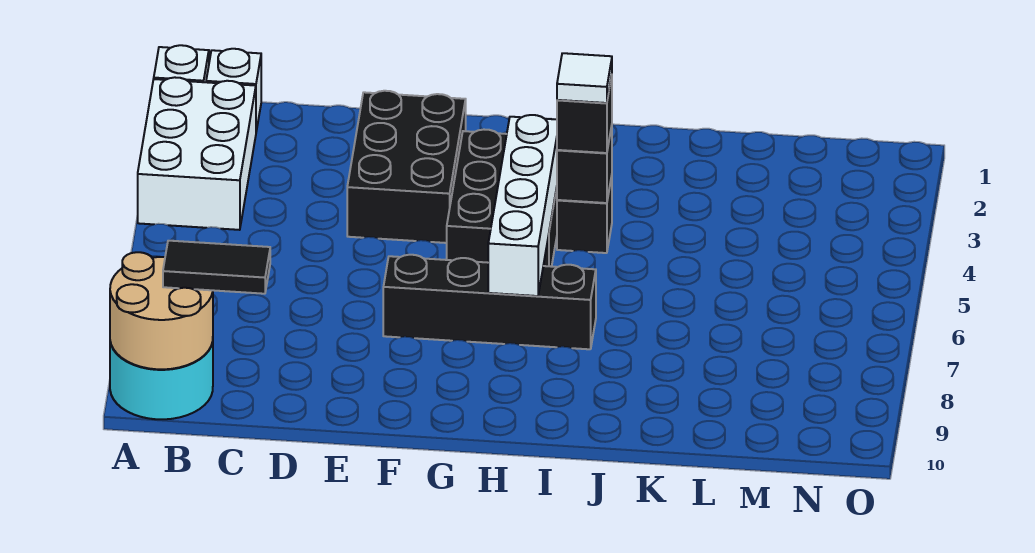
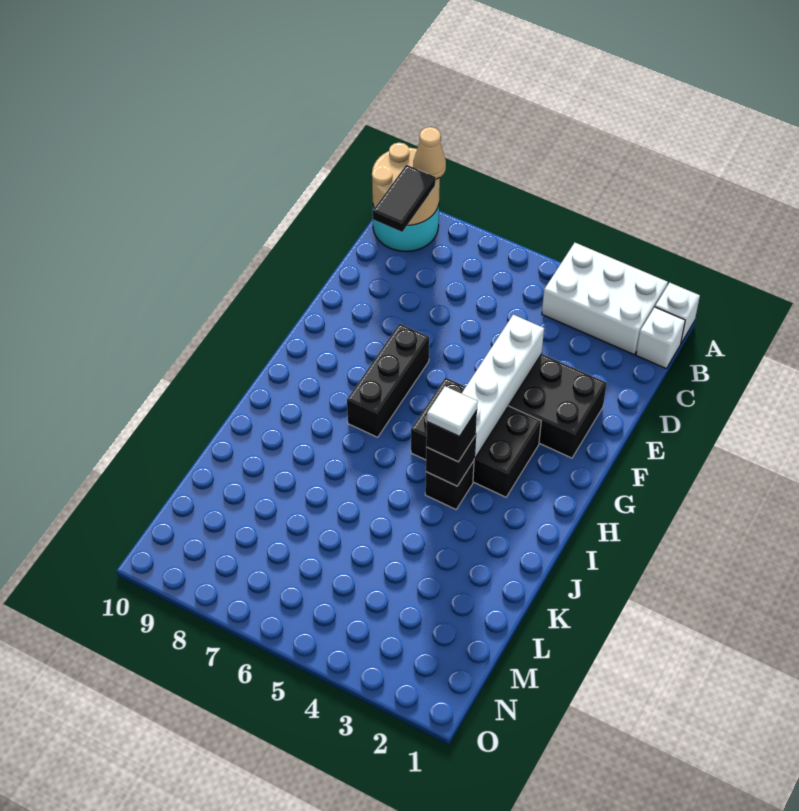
none -> tan cone A9 level 3
black brick F7:I7 level 1 -> black brick F7:H7 level 1
white brick H4:H7 level 2 -> white brick E4:H4 level 2

